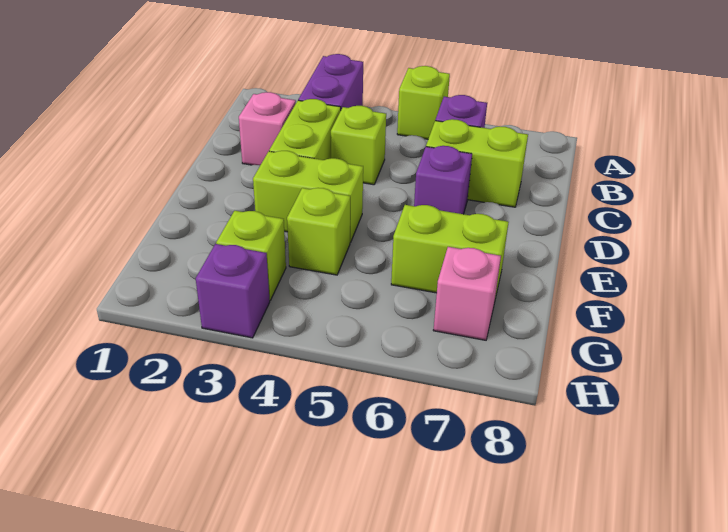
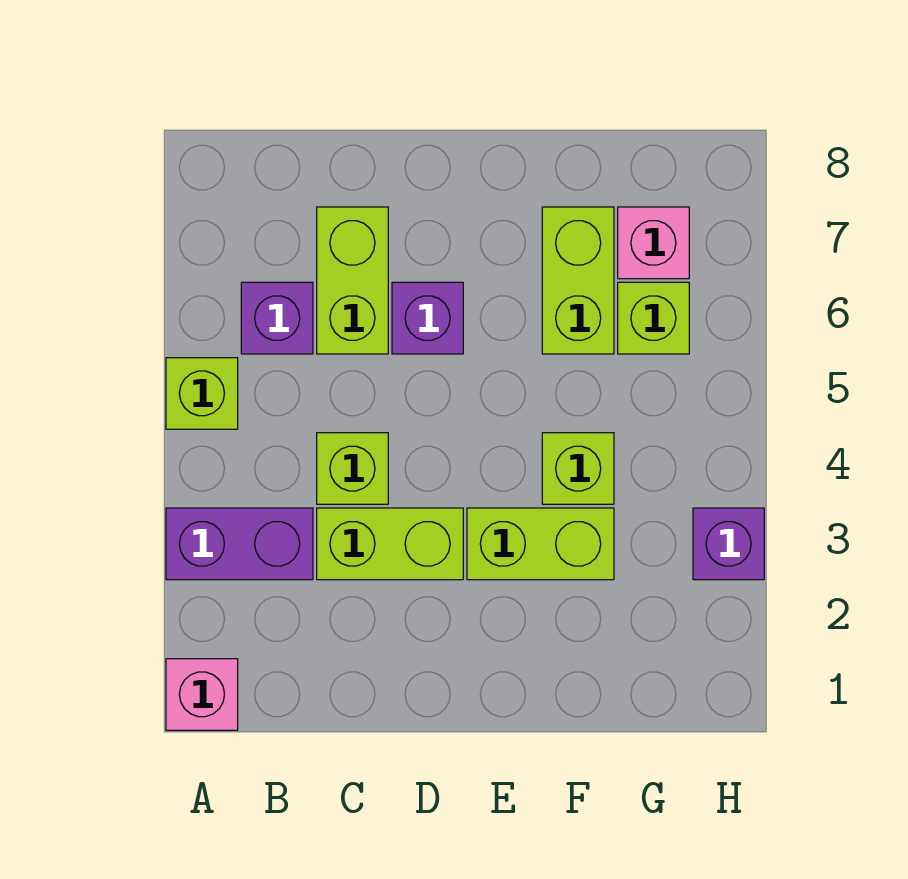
pink brick C2 level 1 -> pink brick A1 level 1
lime brick E3:E4 level 1 -> lime brick E3:F3 level 1
lime brick G3 level 1 -> lime brick G6 level 1

